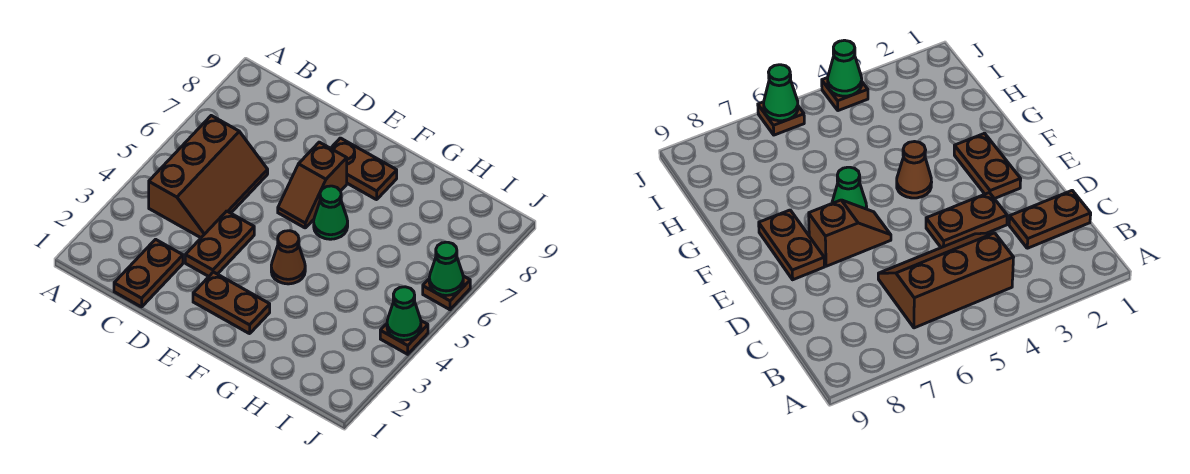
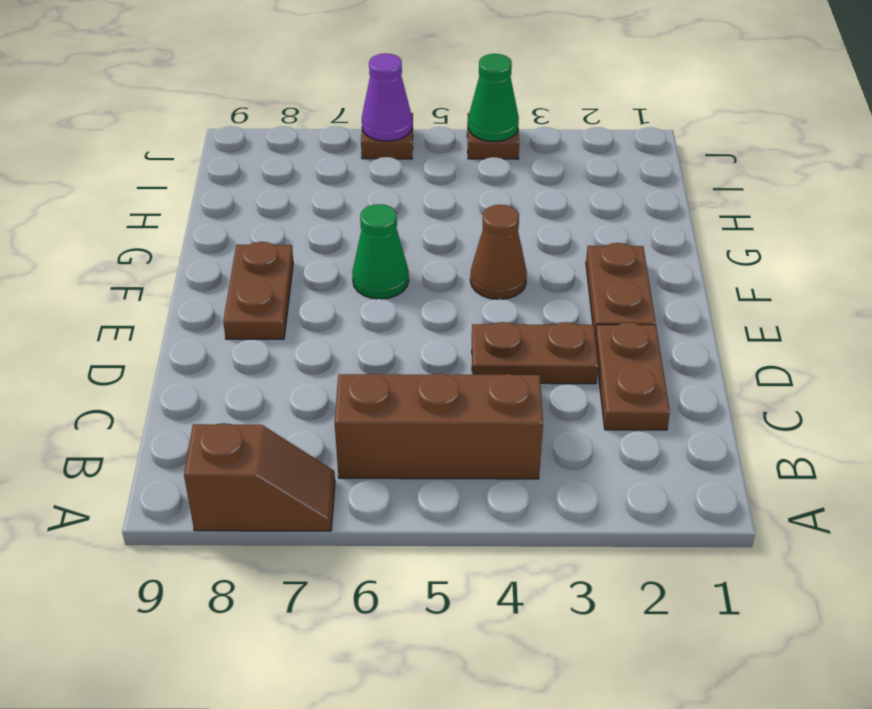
brown plate C1:C2 level 1 -> brown plate C2:D2 level 1
brown slope E6:E7 level 1 top 7 -> brown slope A7:A8 level 1 top 8
green cone J6 level 2 -> purple cone J6 level 2

